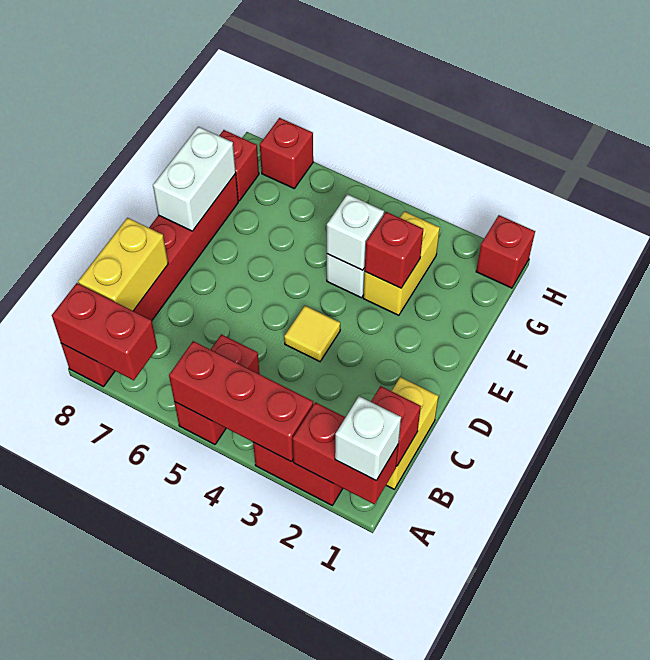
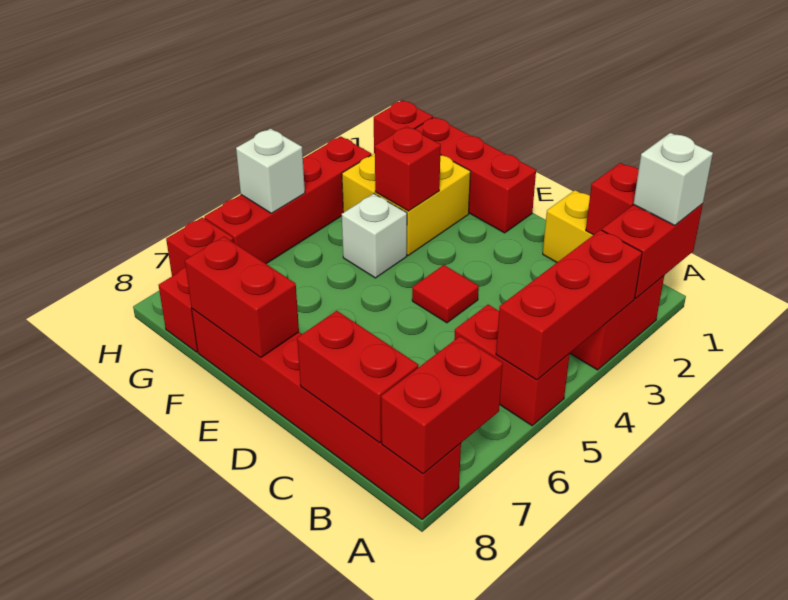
yellow brick B8:C8 level 2 -> red brick B8:C8 level 2
yellow tile D4 level 1 -> red tile D4 level 1
none -> red brick E1:G1 level 1
white brick E8:F8 level 2 -> red brick E8:F8 level 2
yellow brick F3:G3 level 1 -> yellow brick F2:G3 level 1
white brick F4 level 2 -> white brick H5 level 2
none -> red brick H3:H6 level 1

